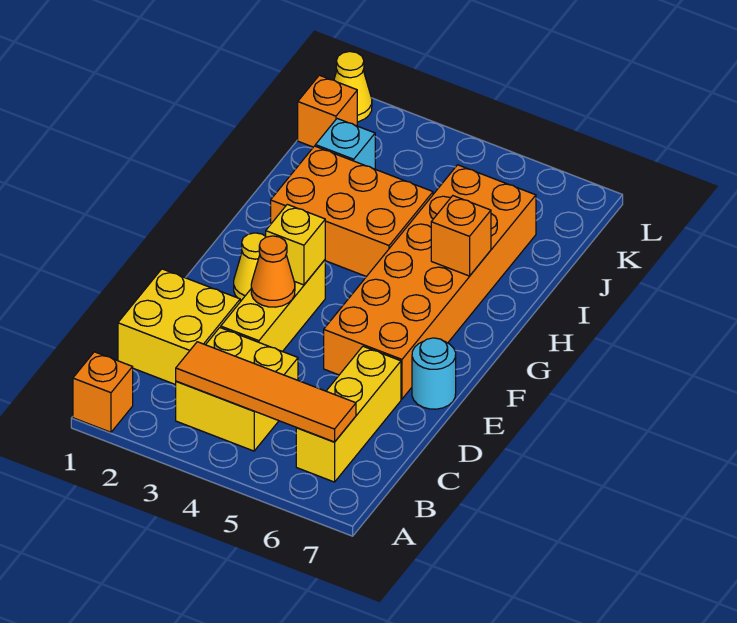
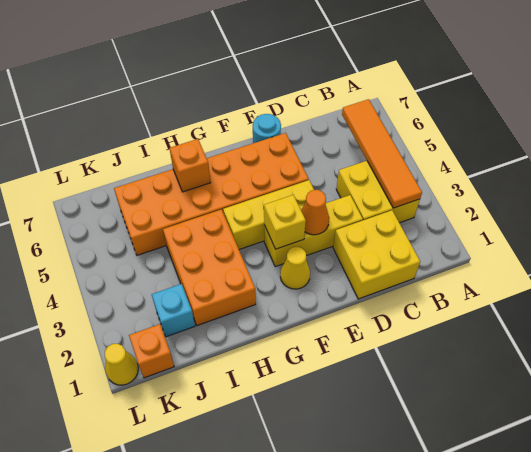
orange brick A1 level 1 -> none
yellow brick B6:D6 level 1 -> yellow brick E4:G4 level 1

